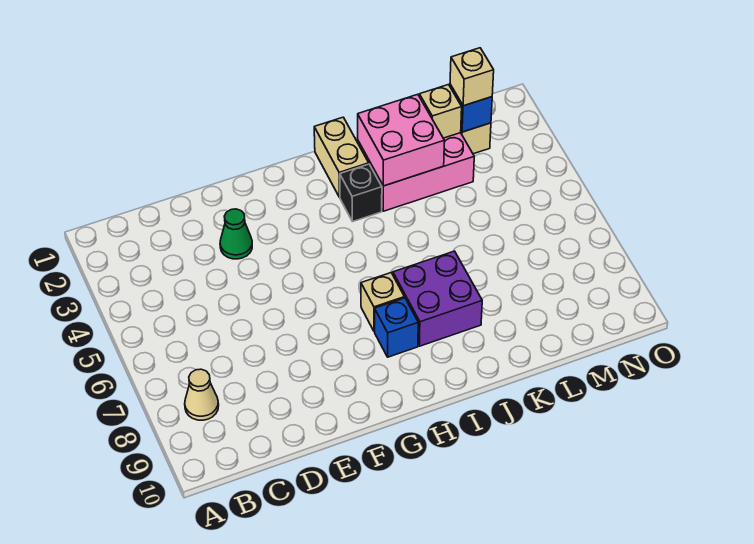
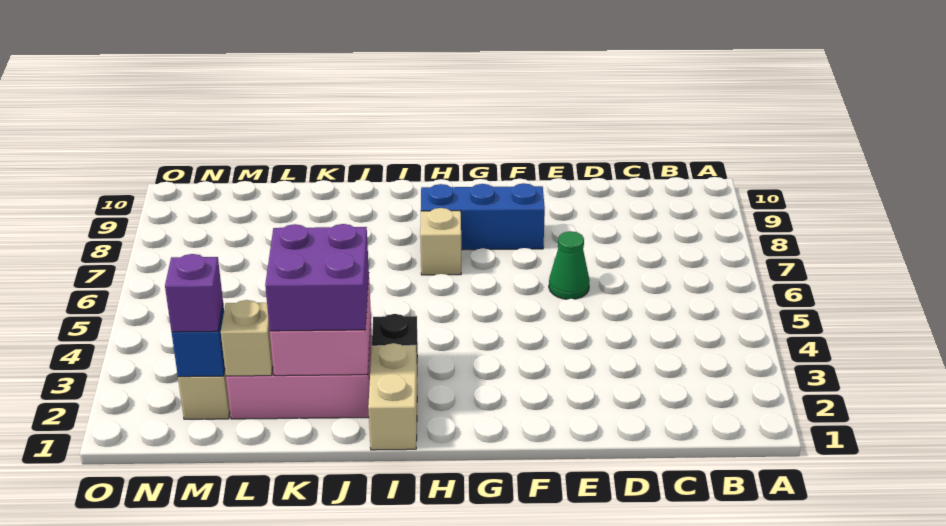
tan cone B8 level 1 -> none
green cone E3 level 1 -> green cone E6 level 1
blue brick H8 level 1 -> blue brick F8:H8 level 1
purple brick I7:J8 level 1 -> purple brick J2:K3 level 3
tan brick M2 level 3 -> purple brick M2 level 3

